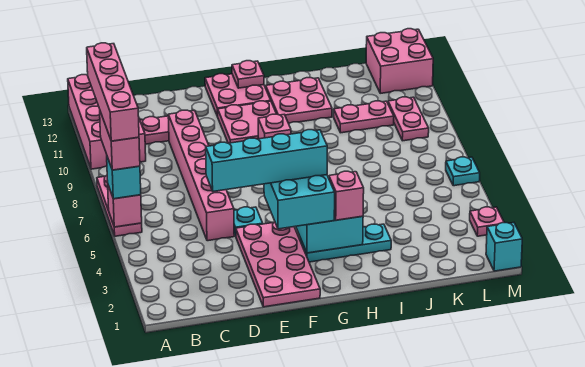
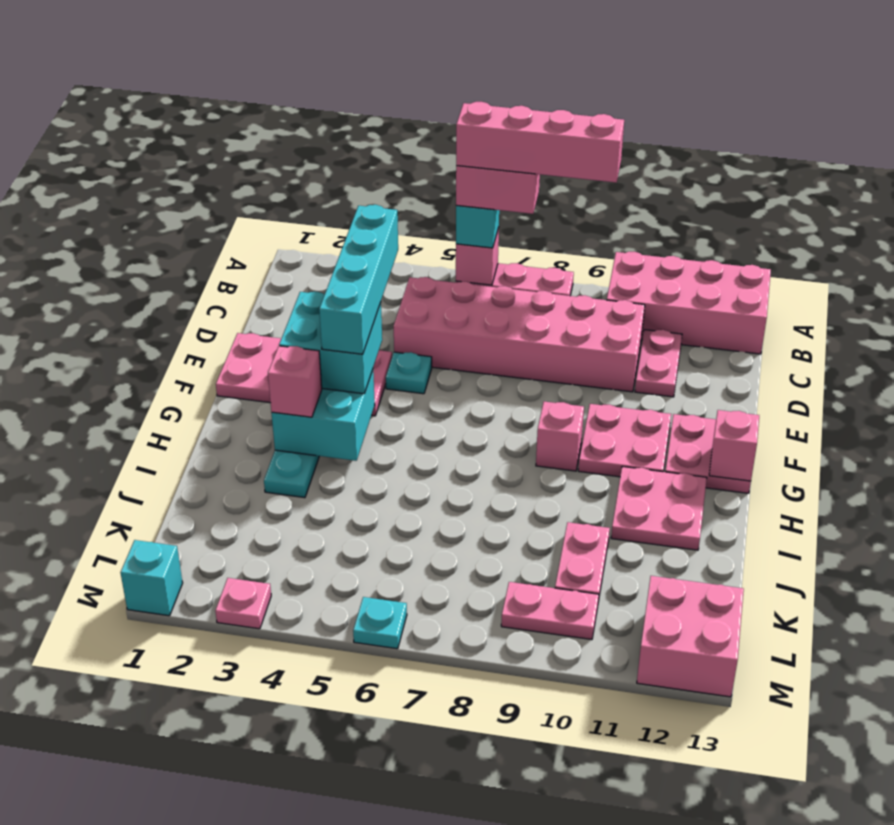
pink brick D5:D10 level 1 -> pink brick C5:D10 level 1
pink plate G13 level 2 -> pink brick G13 level 2

